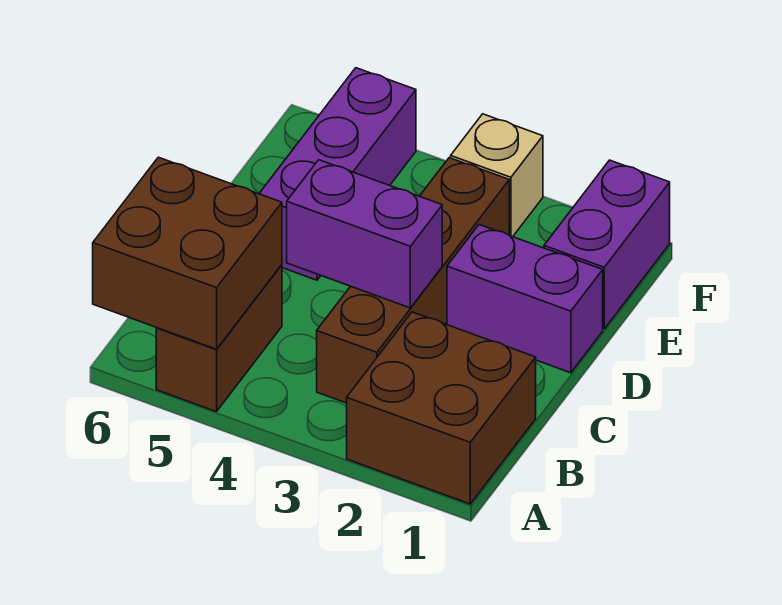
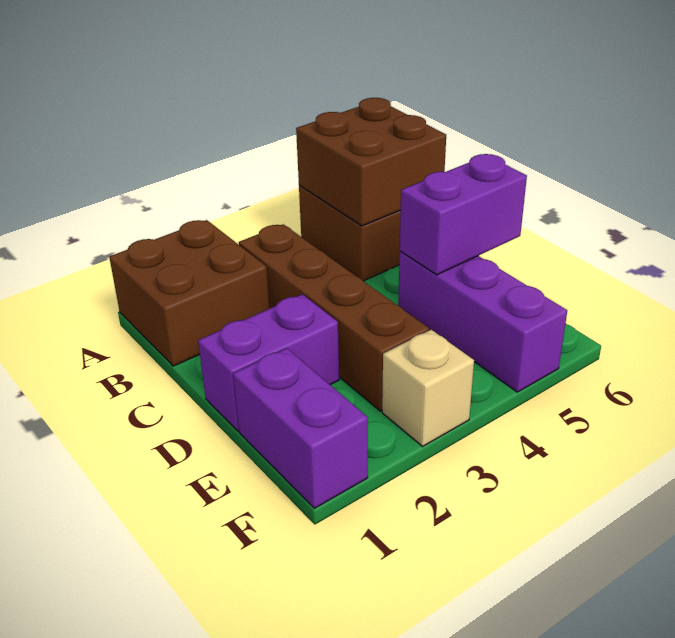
purple brick C3:C4 level 2 -> purple brick D5:D6 level 2

